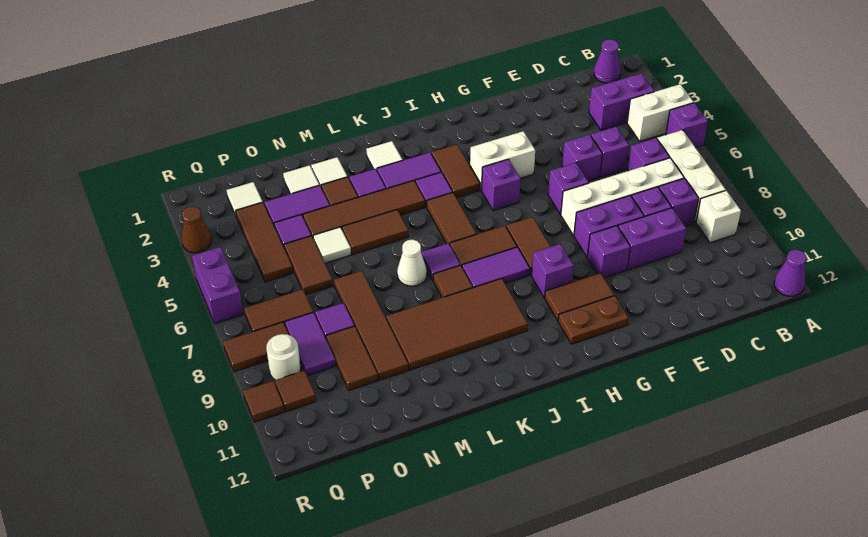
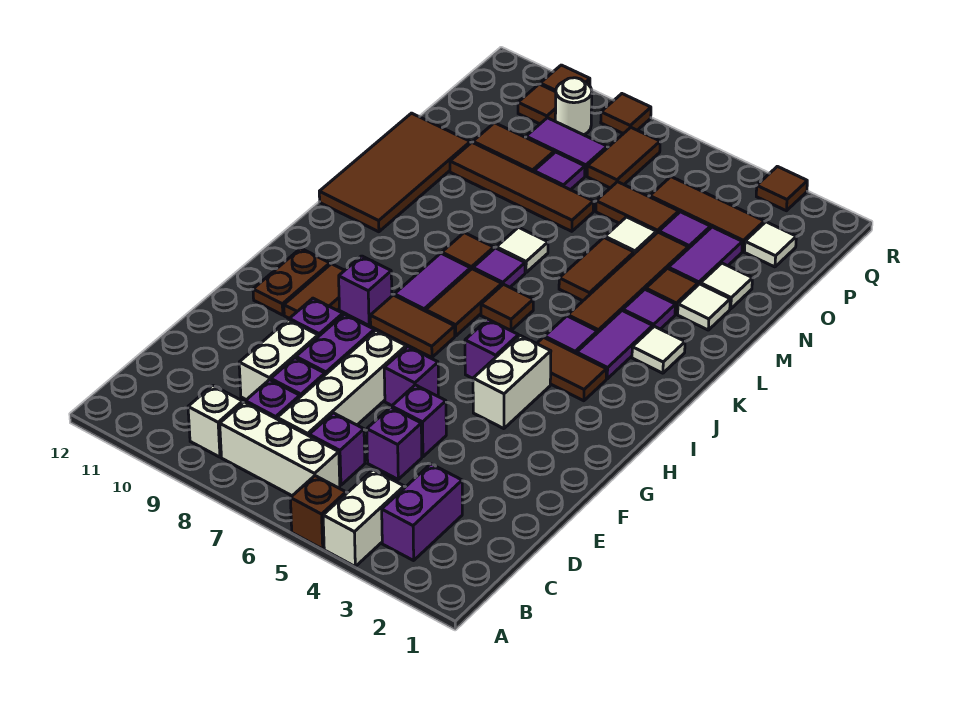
purple brick A5 level 1 -> brown brick A5 level 1
purple cone A12 level 1 -> none
purple cone B1 level 1 -> none
purple brick D9:E9 level 1 -> white brick D9:E9 level 1
brown tile J5:J6 level 1 -> brown tile J6 level 1
brown tile J9:M10 level 1 -> brown tile K11:N12 level 1
white cone L7 level 1 -> white tile L7 level 1
brown tile Q8:R8 level 1 -> brown tile R8 level 1
brown cone R3 level 1 -> brown tile R3 level 1
purple brick R5:R6 level 1 -> none

